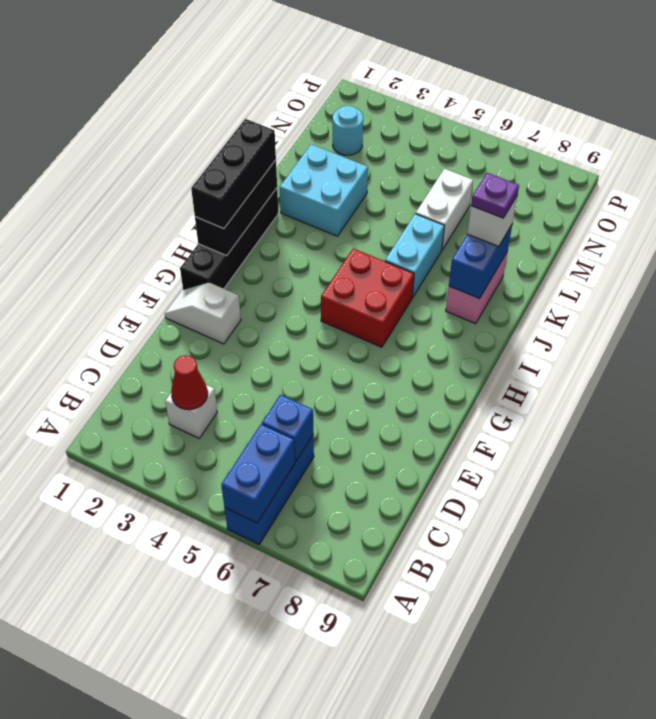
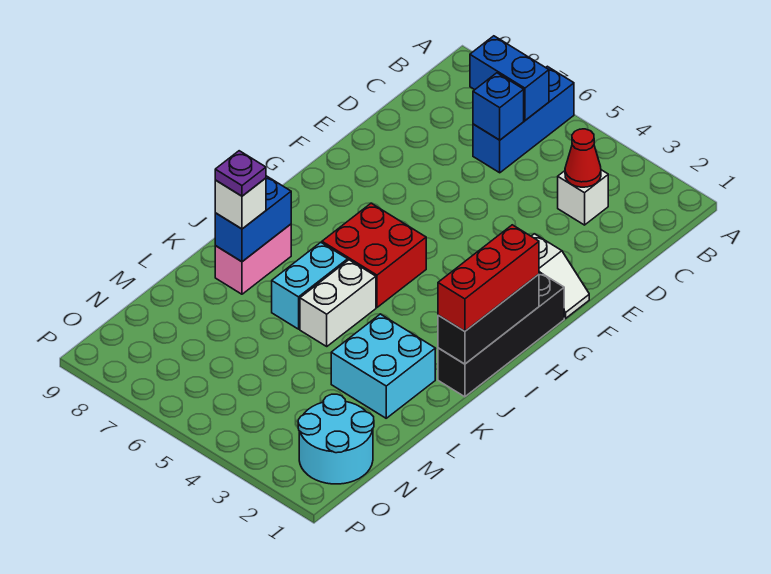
blue brick A6:B6 level 2 -> blue brick B6:B7 level 2
black brick H1:J1 level 3 -> red brick H1:J1 level 3
white brick L6:M6 level 1 -> white brick J5:K5 level 1
cyan round brick N2 level 1 -> cyan round brick N1:O2 level 1

